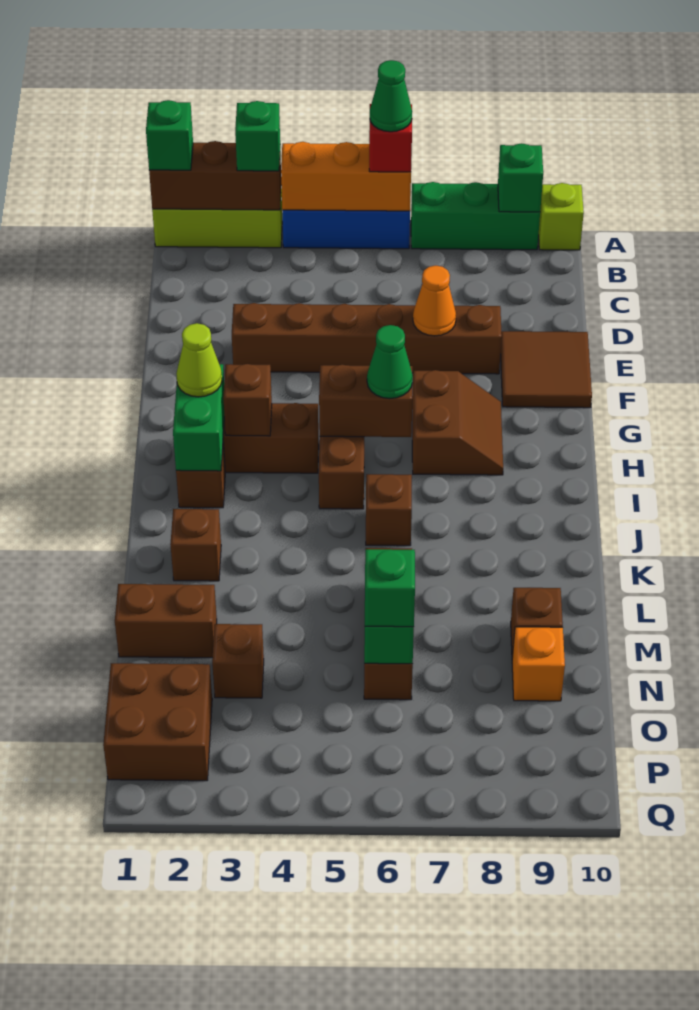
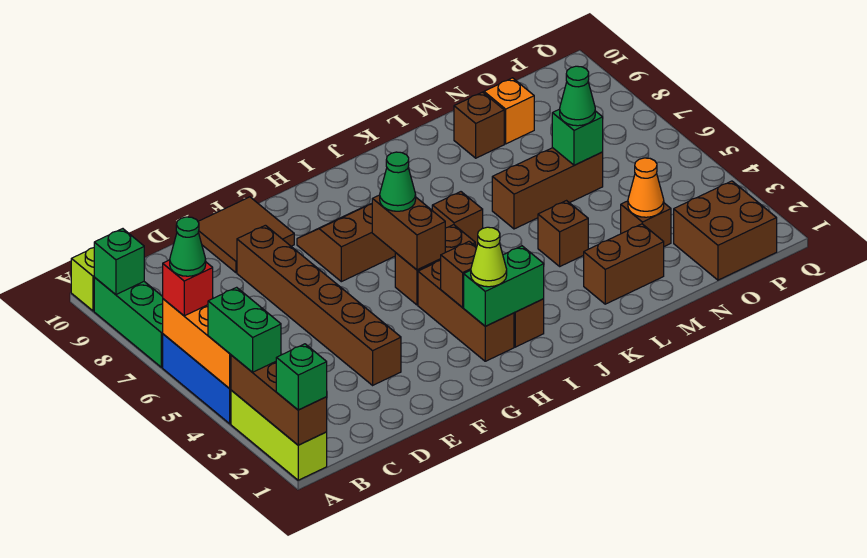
green brick A3 level 3 -> green brick A3:A4 level 3
orange cone E7 level 2 -> orange cone N3 level 2
brown brick K2 level 1 -> brown brick L4 level 1
brown brick M1:M2 level 1 -> brown brick L2:M2 level 1
green brick N6 level 3 -> green cone N6 level 3

